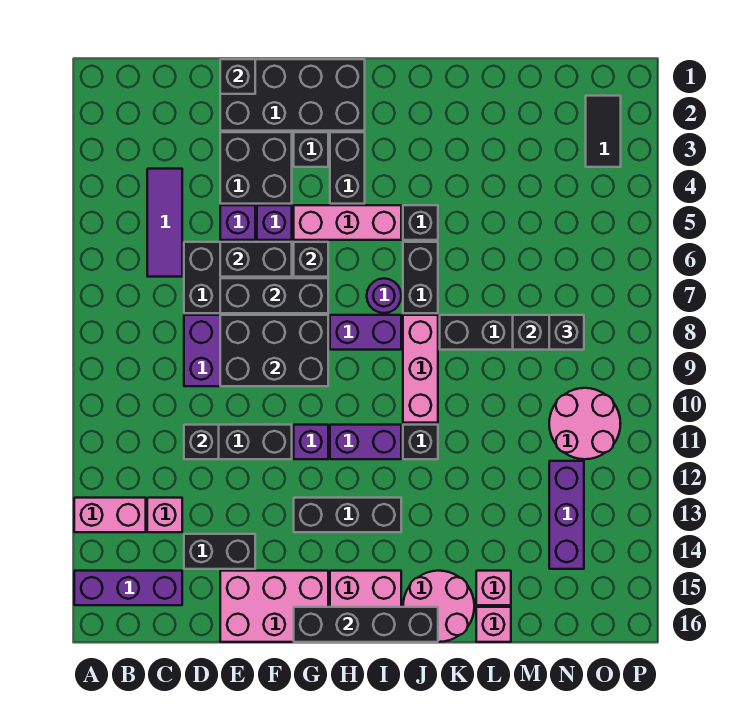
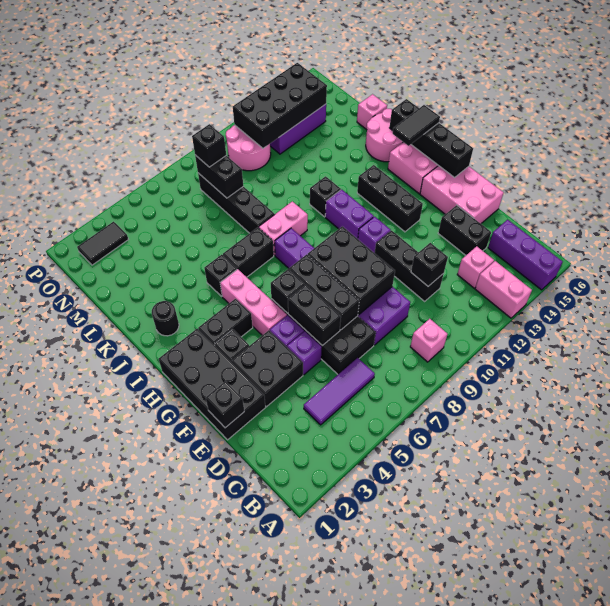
purple round brick I7 level 1 -> none
none -> black tile I15:I16 level 3
none -> black round brick J2 level 1
pink brick J8:J10 level 1 -> pink brick J8:J9 level 1
pink brick L15 level 1 -> pink brick B9 level 1
none -> black brick N11:O14 level 2

